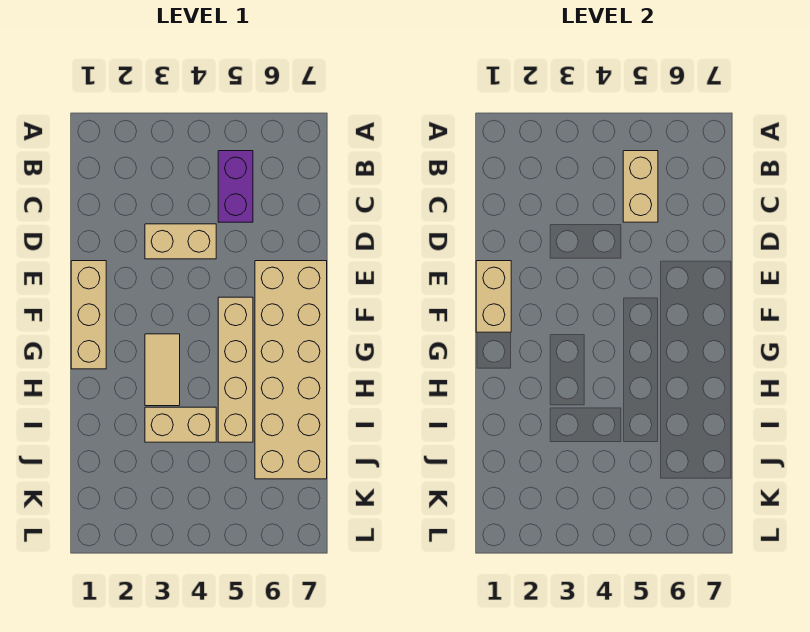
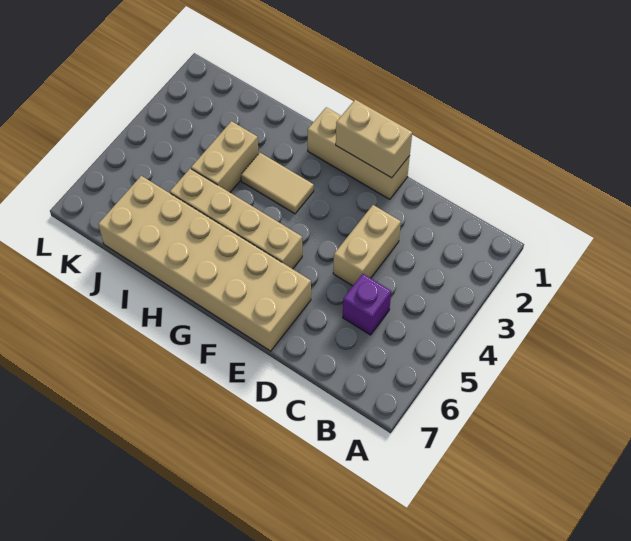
purple brick B5:C5 level 1 -> purple brick C5 level 1
tan brick B5:C5 level 2 -> none

